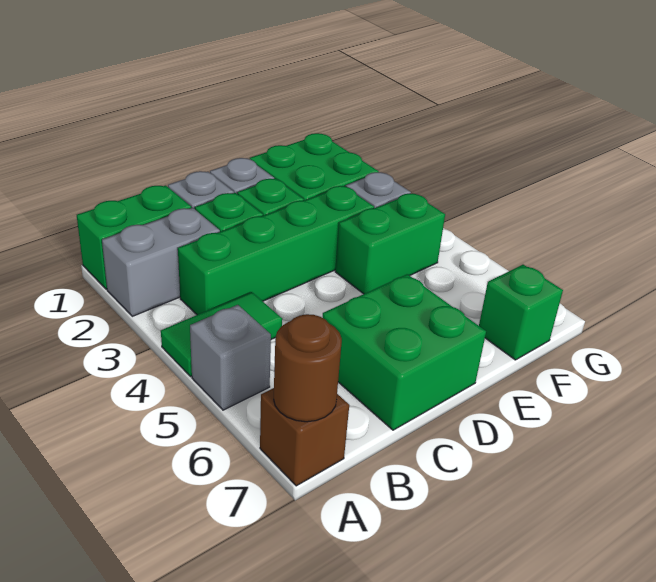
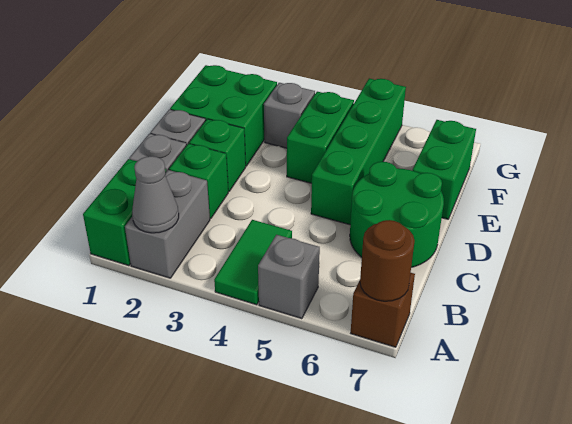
none -> grey cone A2 level 2
green brick B3:E3 level 1 -> green brick D5:G5 level 1
green brick C6:D7 level 1 -> green round brick C6:D7 level 1
green brick F7 level 1 -> green brick E7:F7 level 1

